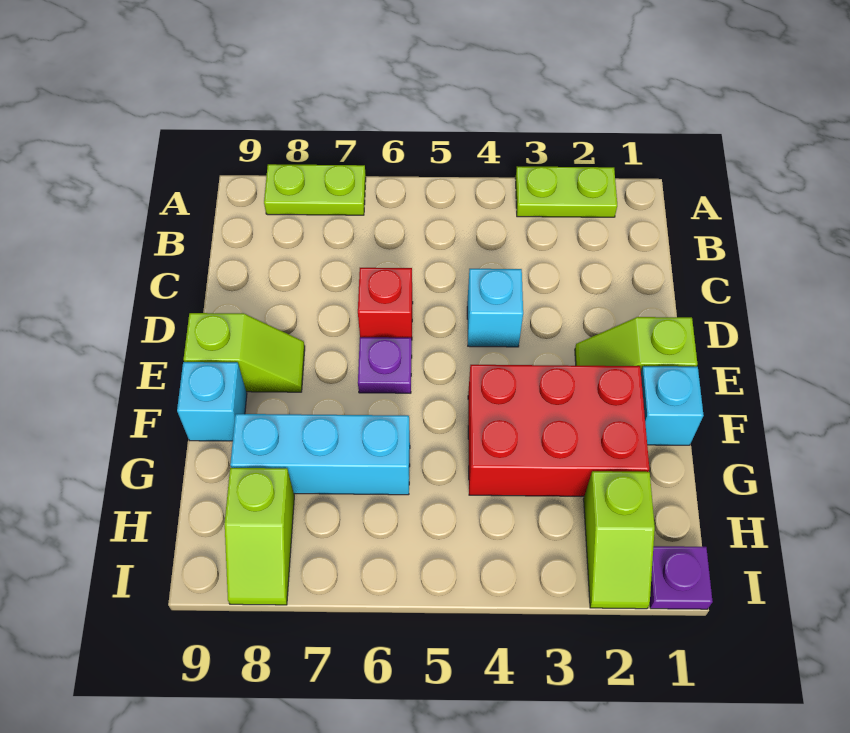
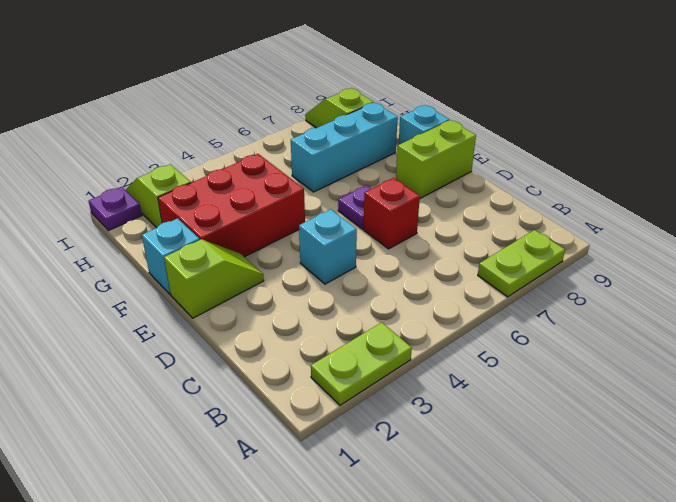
lime slope E8:E9 level 1 top 9 -> lime brick E8:E9 level 1

